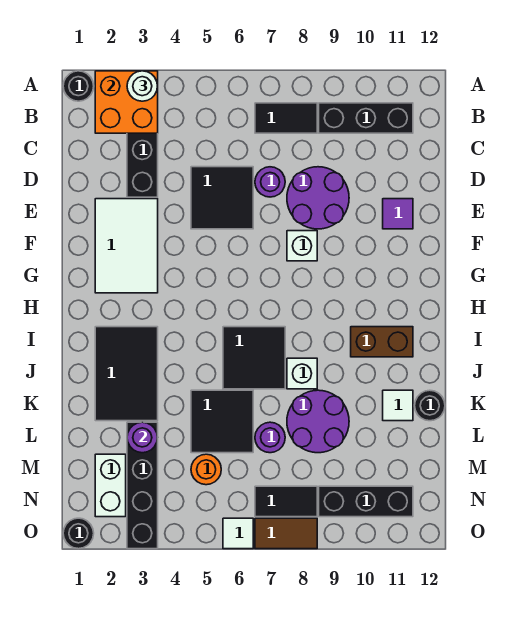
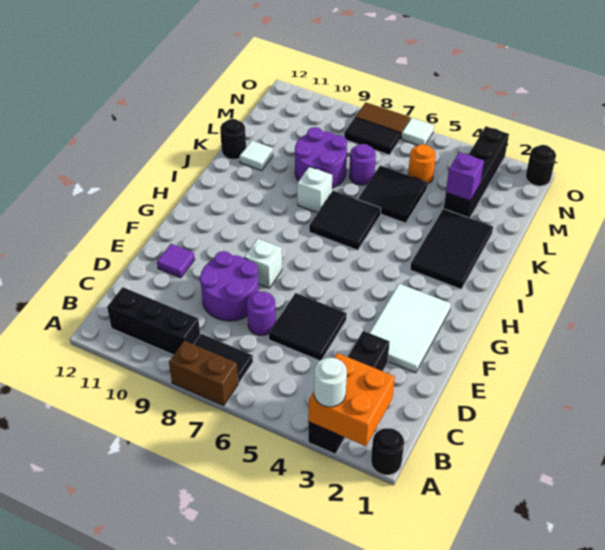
brown brick I10:I11 level 1 -> brown brick A7:A8 level 1
purple round brick L3 level 2 -> purple brick L3 level 2
white brick M2:N2 level 1 -> none
black brick N9:N11 level 1 -> none

